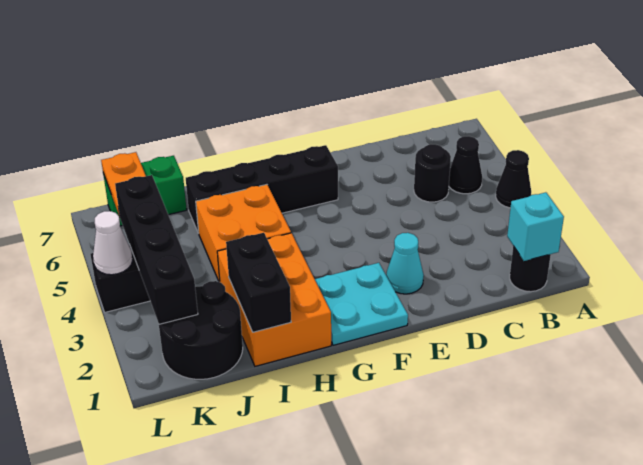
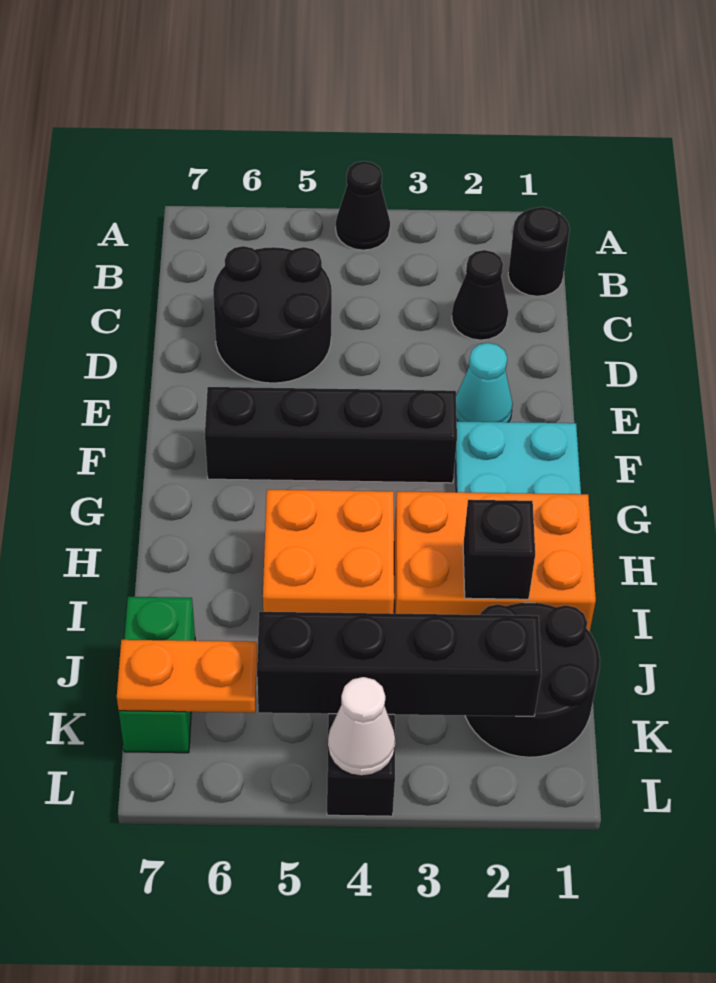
cyan brick B1 level 2 -> none
black cone B5 level 1 -> black cone C2 level 1
black round brick C5 level 1 -> black round brick C5:D6 level 1
black brick F6:I6 level 1 -> black brick F3:F6 level 1
black brick I1:I2 level 2 -> black brick I2 level 2

